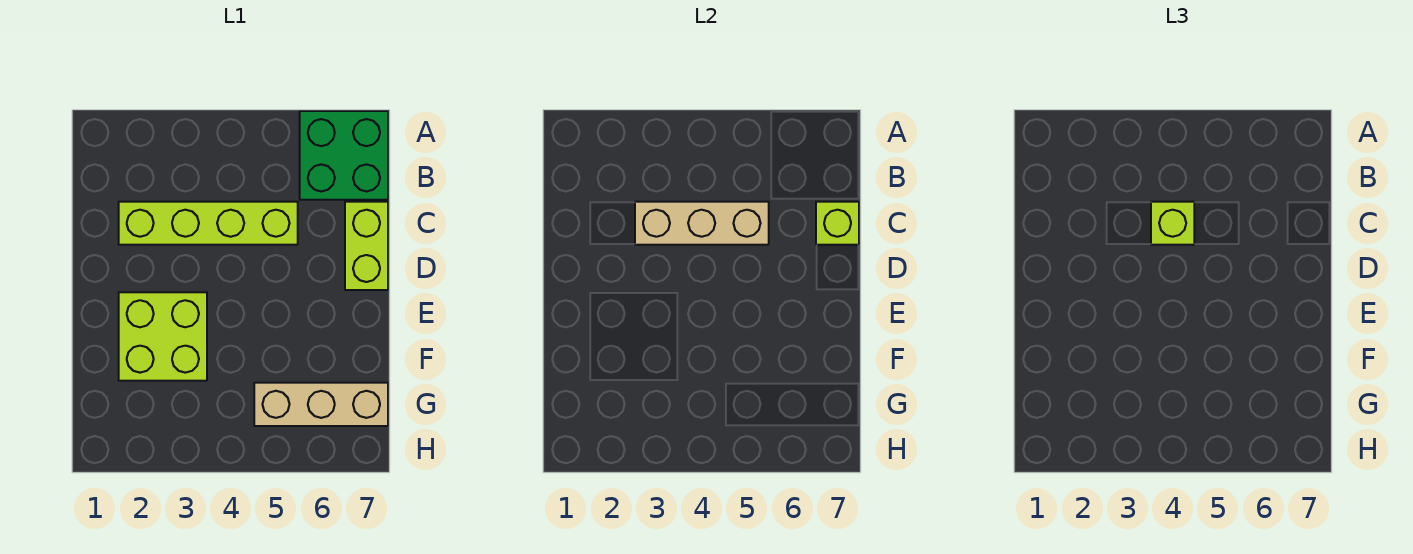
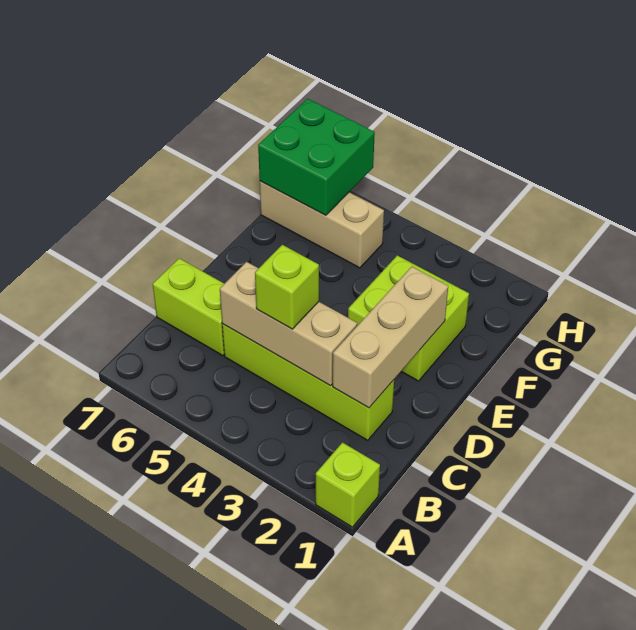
green brick A6:B7 level 1 -> green brick G6:H7 level 2
none -> tan brick C2:E2 level 2
lime brick C7:D7 level 1 -> lime brick C6:C7 level 1
lime brick C7 level 2 -> lime brick A1 level 1

